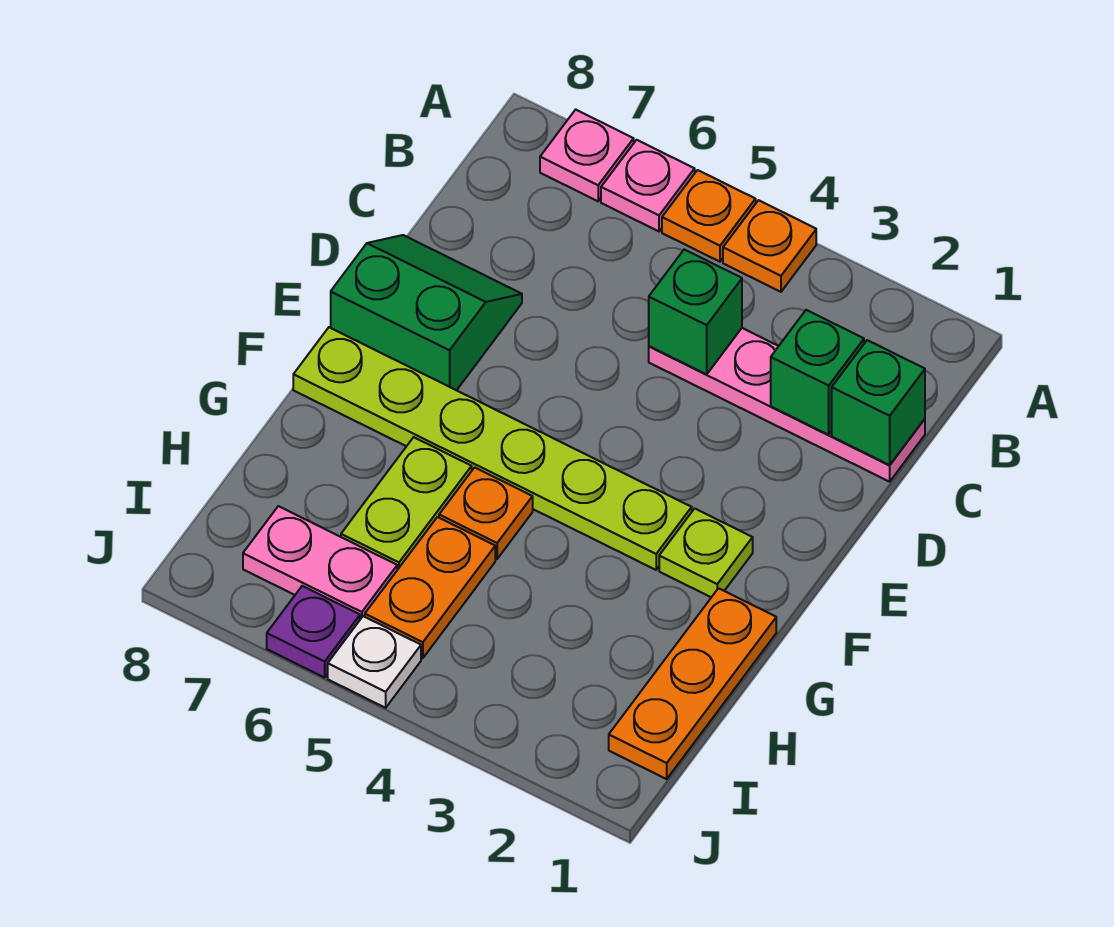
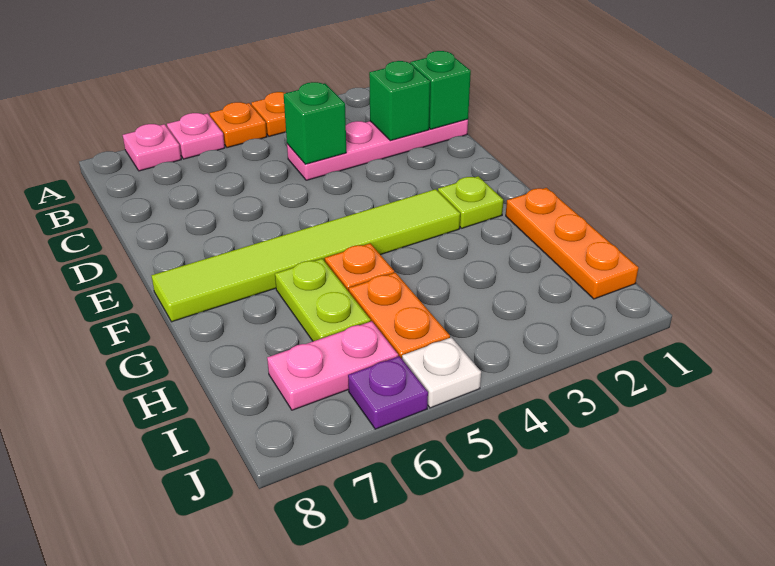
green slope D7:E8 level 1 top E -> none
lime plate F3:F8 level 1 -> lime tile F3:F8 level 1

